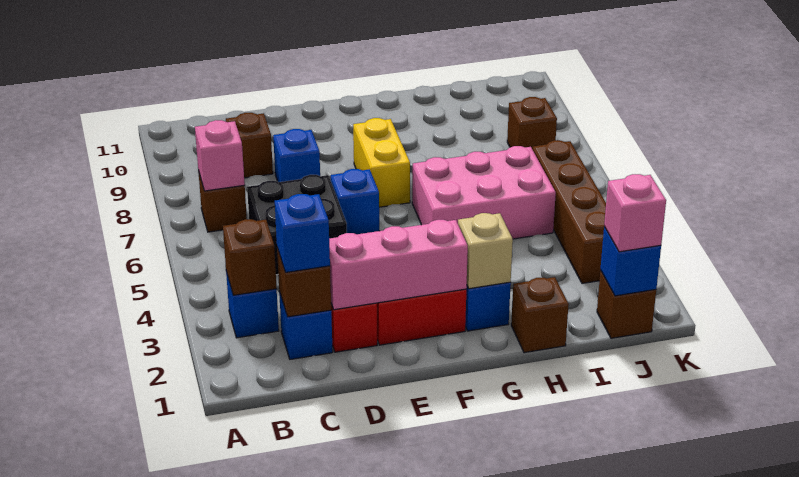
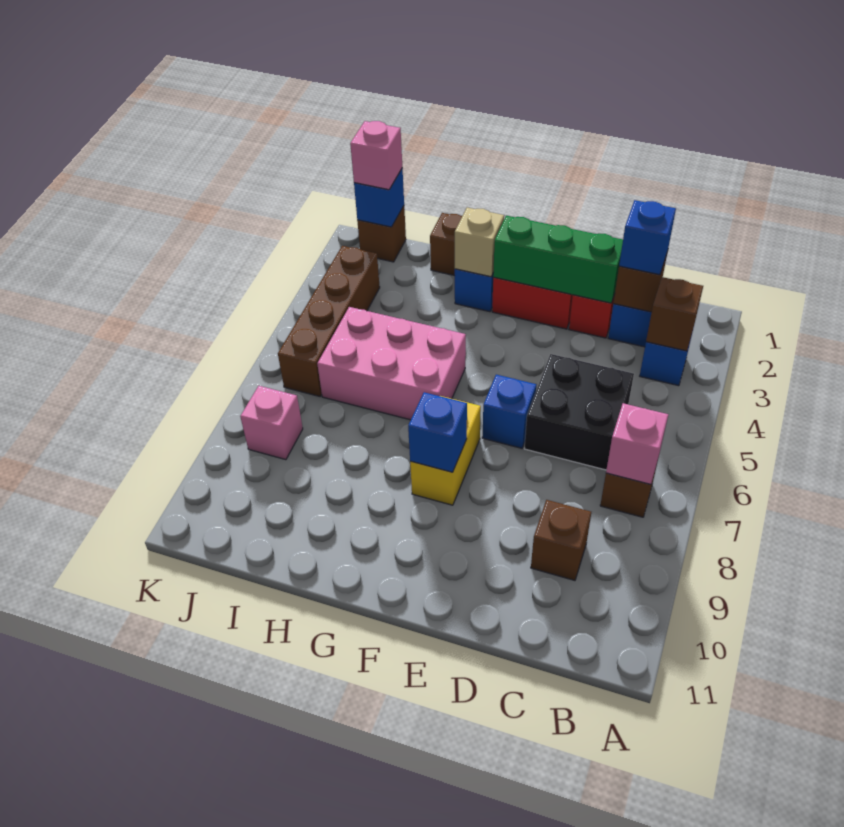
pink brick D2:F2 level 2 -> green brick D2:F2 level 2
blue brick D8 level 1 -> blue brick F8 level 2
brown brick J8 level 1 -> pink brick J8 level 1

